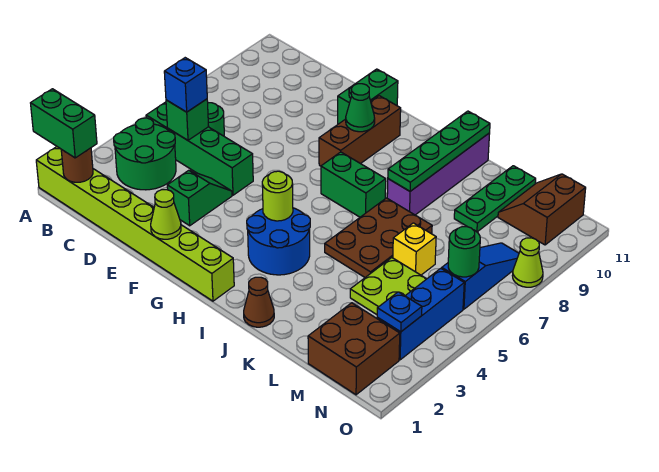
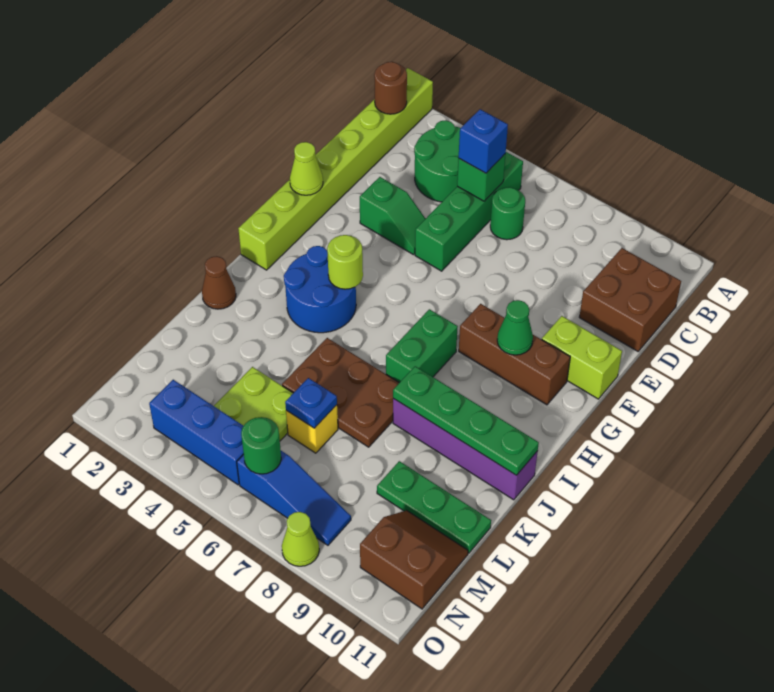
green brick A1:B1 level 3 -> none
green brick F10:F11 level 1 -> lime brick F10:F11 level 1
brown brick M1:N2 level 1 -> brown brick C10:D11 level 1
blue plate N3 level 2 -> blue plate L6 level 2

